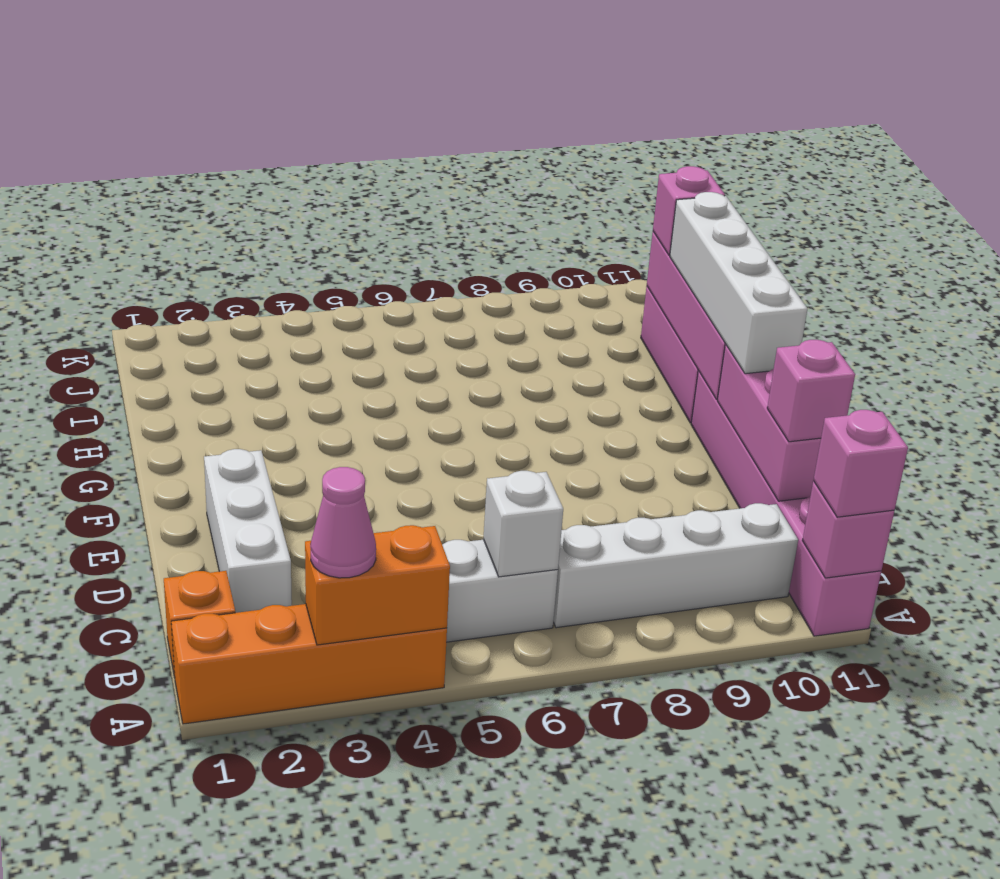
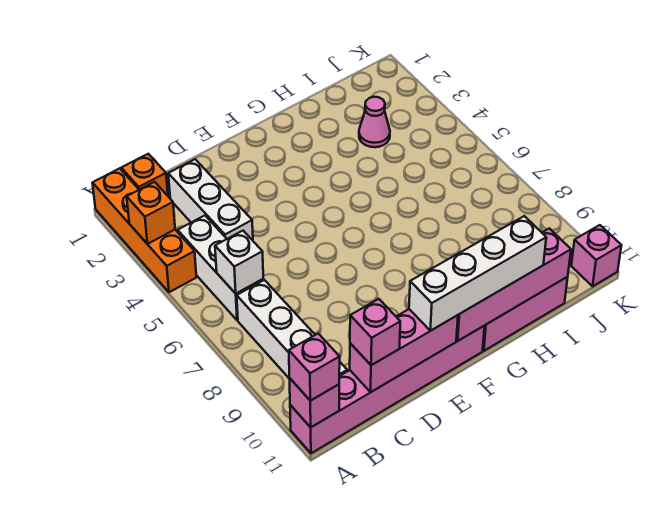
orange brick A3:A4 level 2 -> orange brick A3 level 2
pink cone A3 level 3 -> pink cone I3 level 1
white brick C2:E2 level 1 -> white brick C2:C4 level 1
pink brick I11 level 3 -> pink brick K11 level 1

